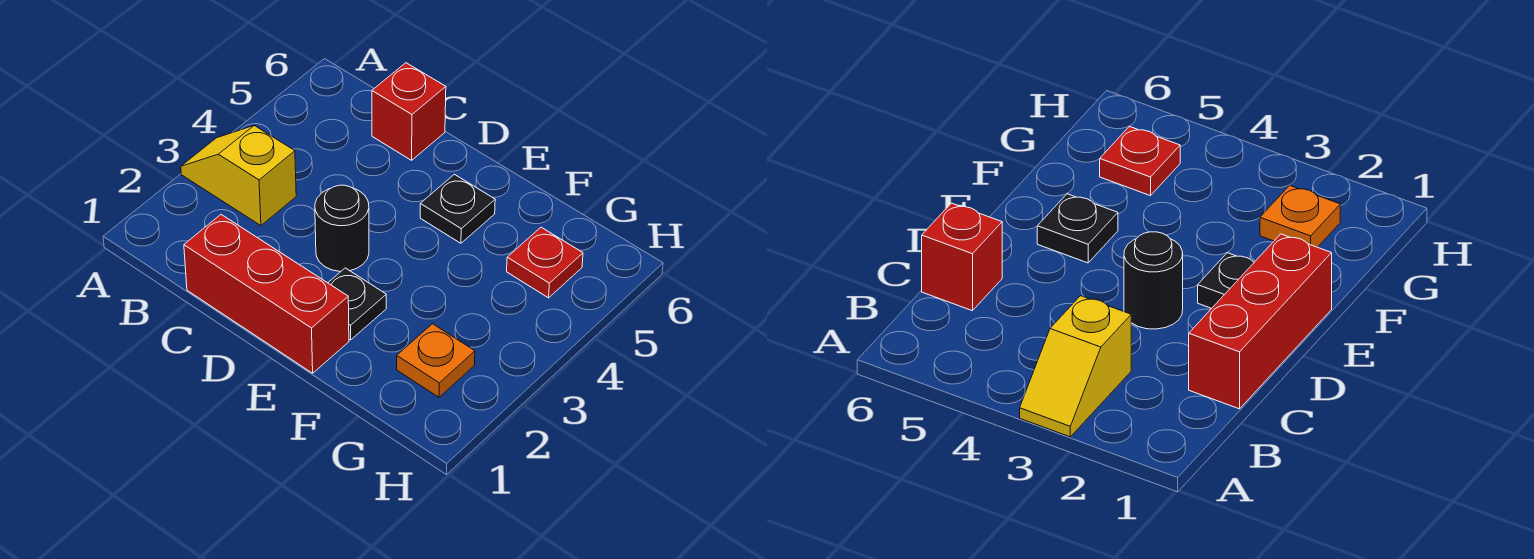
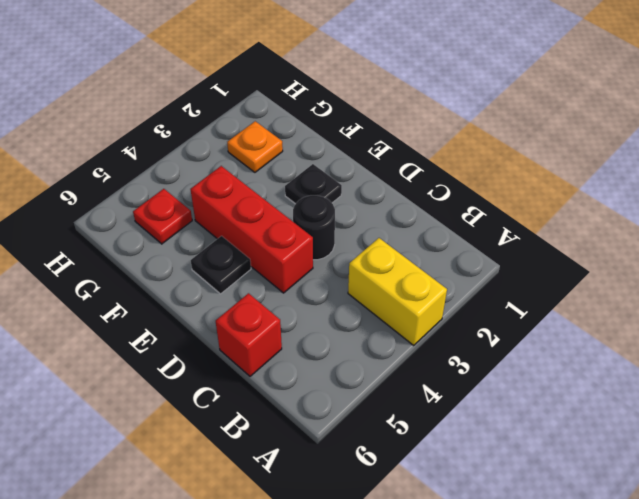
yellow slope A3:B3 level 1 top B -> yellow brick A3:B3 level 1
red brick C1:E1 level 1 -> red brick D4:F4 level 1

